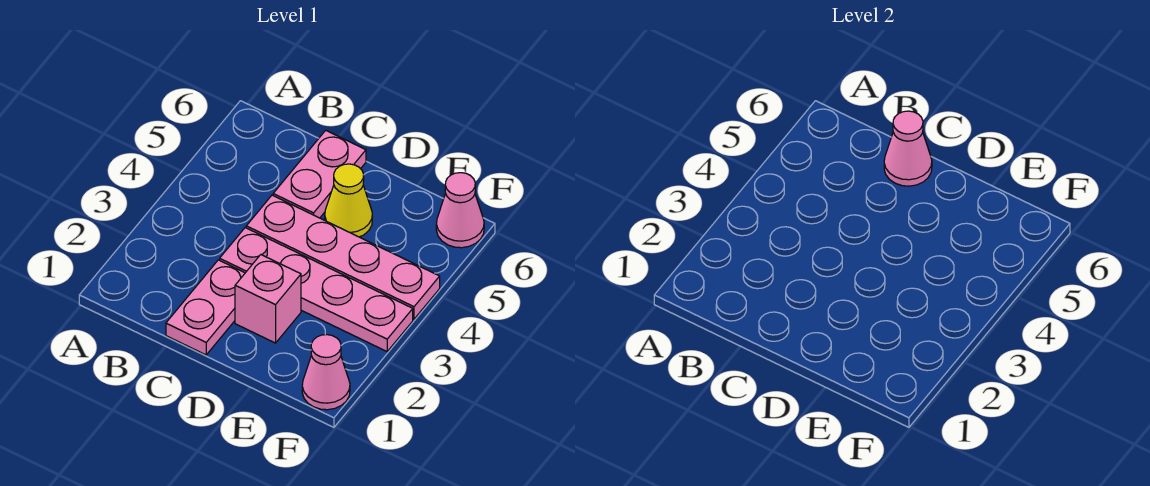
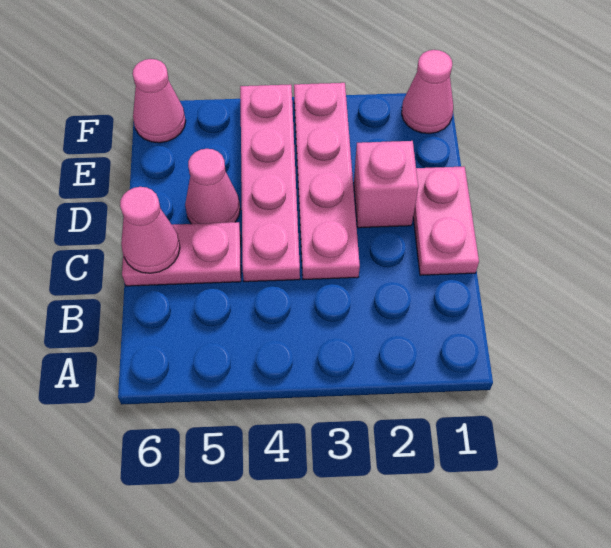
pink plate C1:C2 level 1 -> pink plate C1:D1 level 1
yellow cone D5 level 1 -> pink cone D5 level 1

